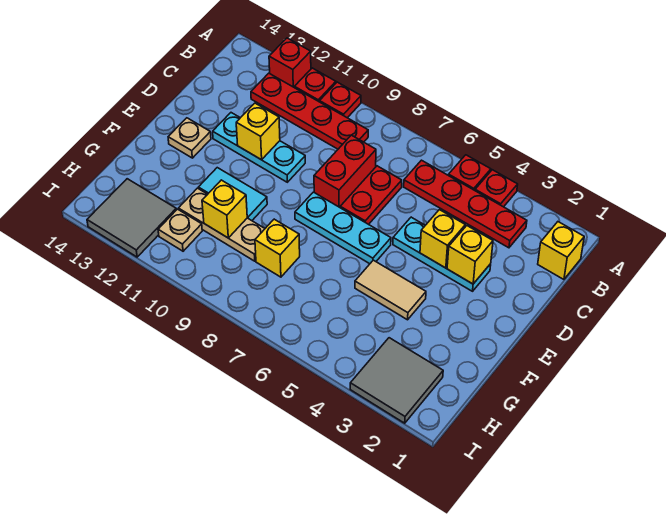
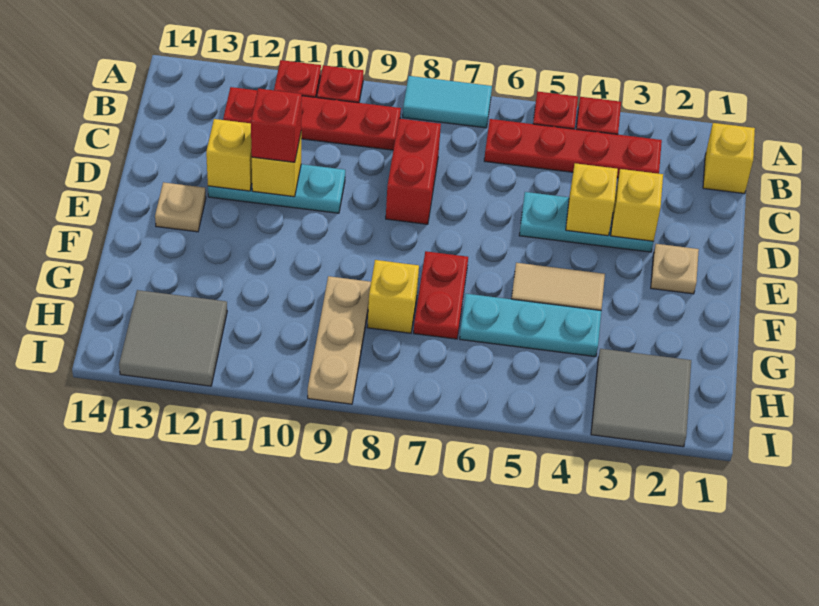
red brick A12 level 1 -> red brick D11 level 3
red plate C7:D7 level 1 -> red plate F7:G7 level 1
cyan plate E6:E8 level 1 -> cyan plate G4:G6 level 1
cyan tile F10:F11 level 1 -> cyan tile A7:A8 level 1
tan plate G9:G11 level 1 -> tan plate G9:I9 level 1
yellow brick G10 level 2 -> yellow brick D12 level 2
tan plate H11 level 1 -> tan plate E2 level 1

